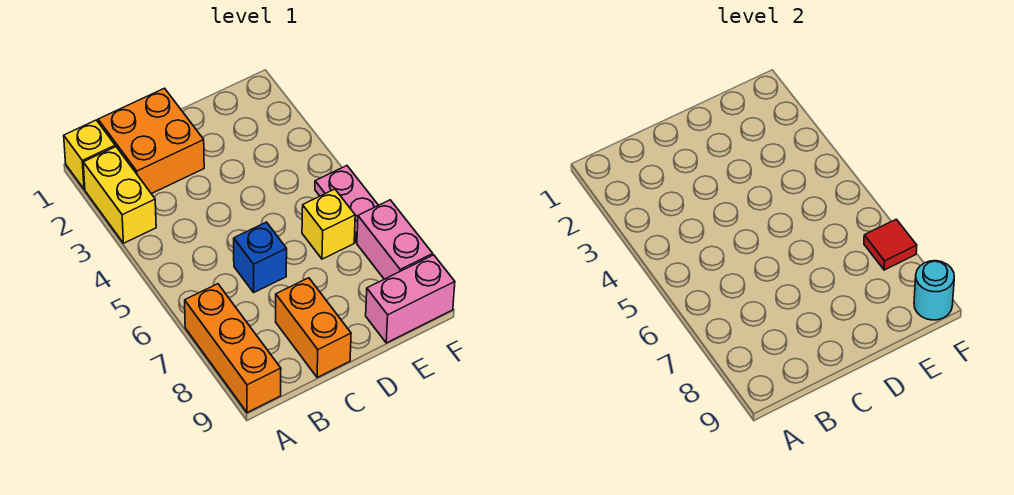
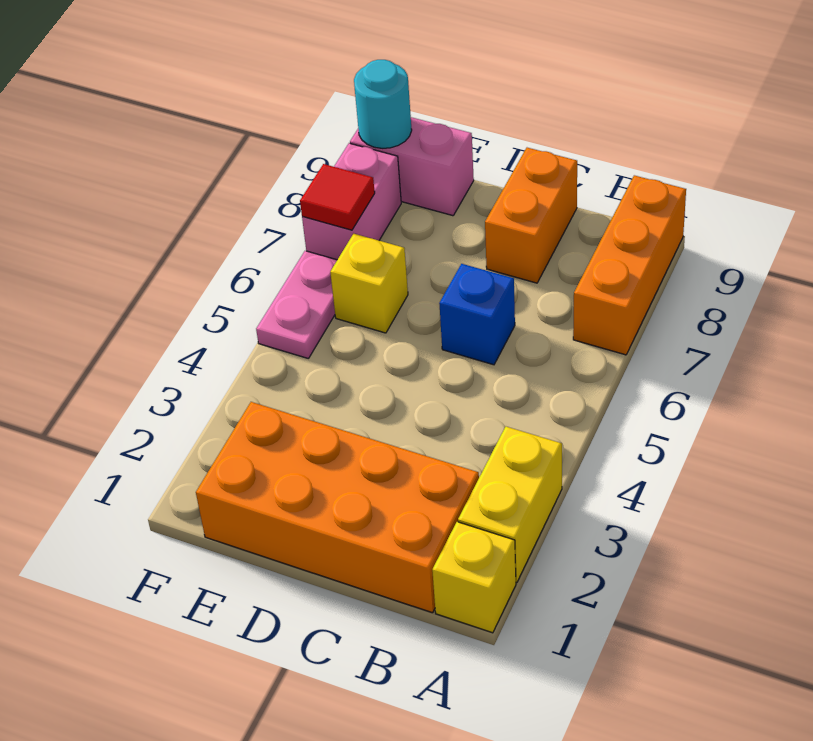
orange brick B1:C2 level 1 -> orange brick B1:E2 level 1

